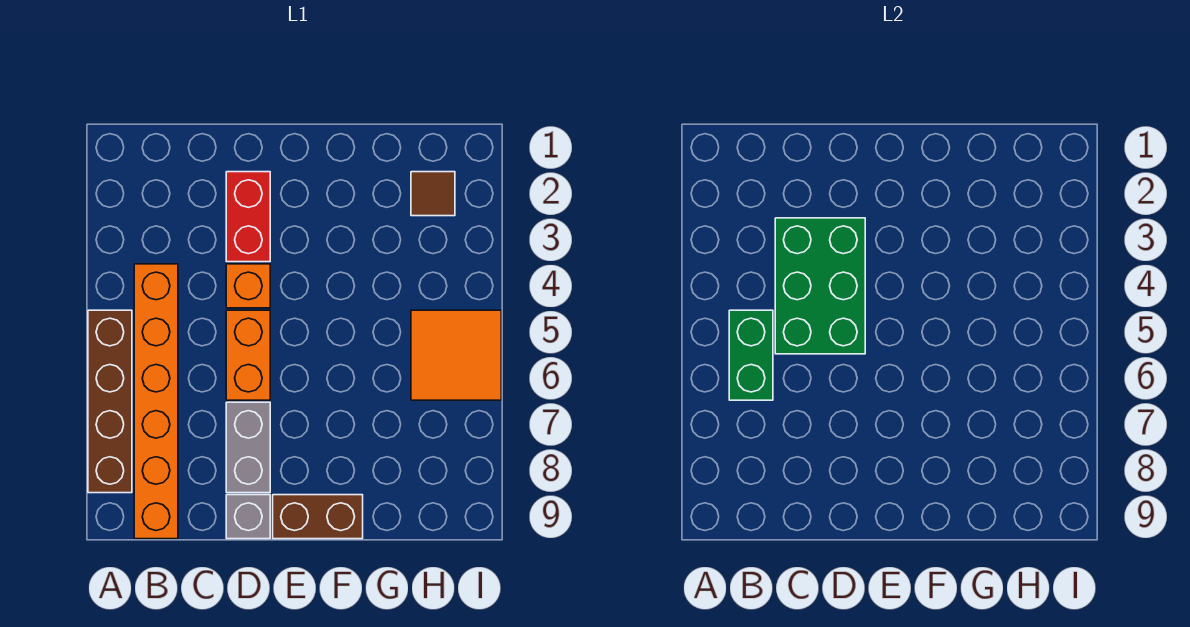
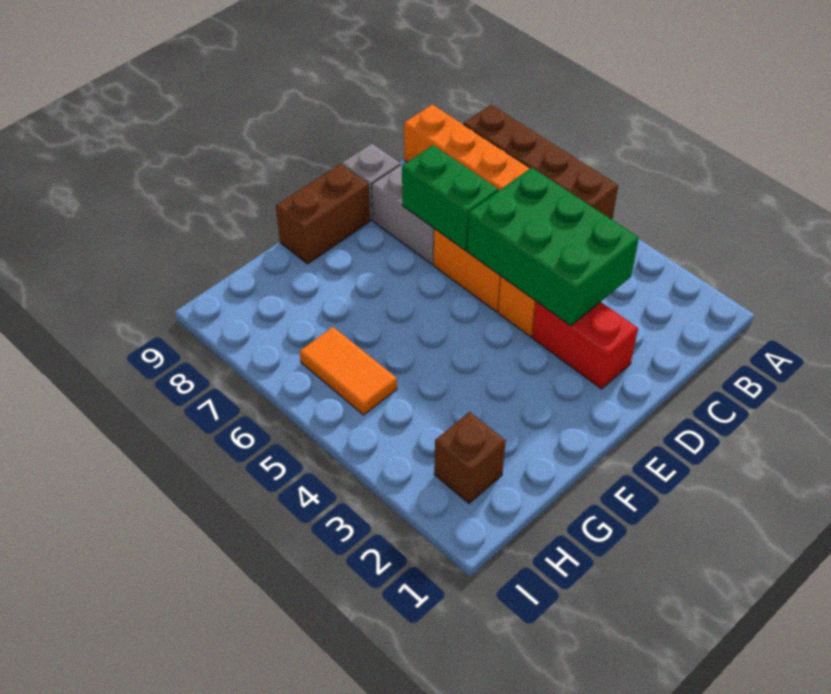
green brick B5:B6 level 2 -> green brick D6:D7 level 2
brown tile H2 level 1 -> brown brick H2 level 1
orange tile H5:I6 level 1 -> orange tile H5:H6 level 1

